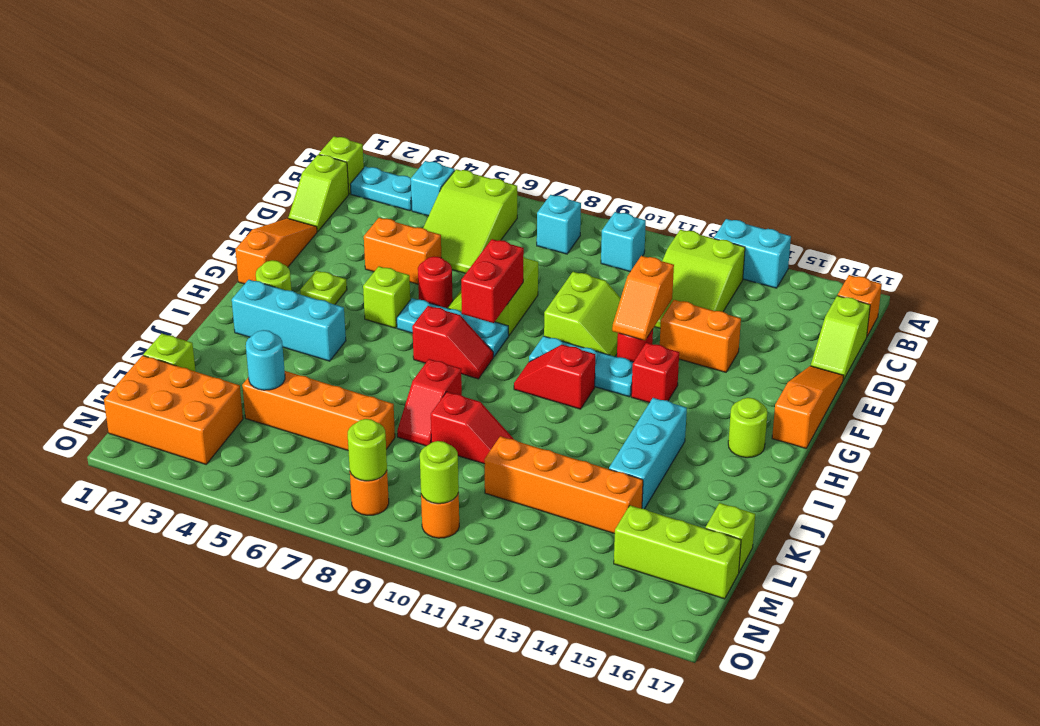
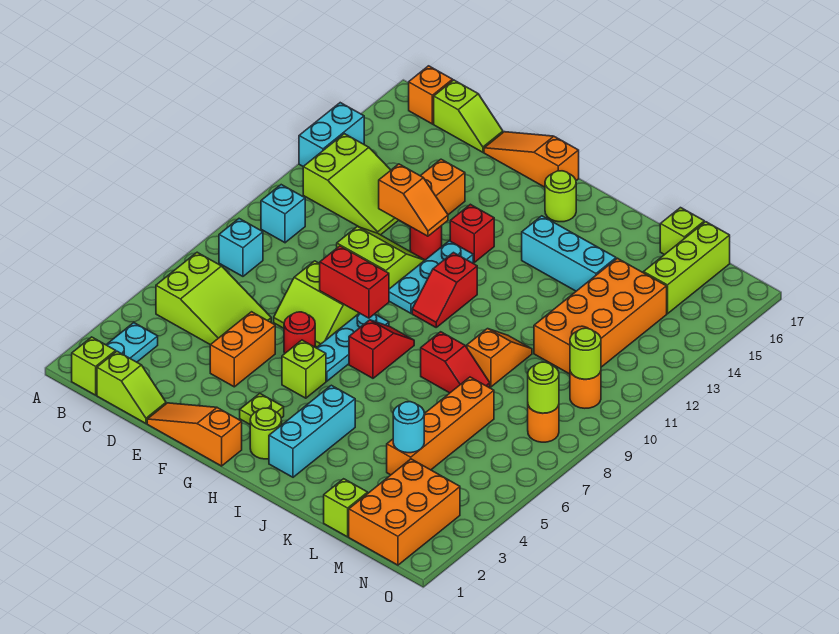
cyan brick B4 level 1 -> none
red slope K9:K10 level 1 top 9 -> orange slope K9:K10 level 1 top 9
orange brick L11:L14 level 1 -> orange brick L11:M14 level 1

